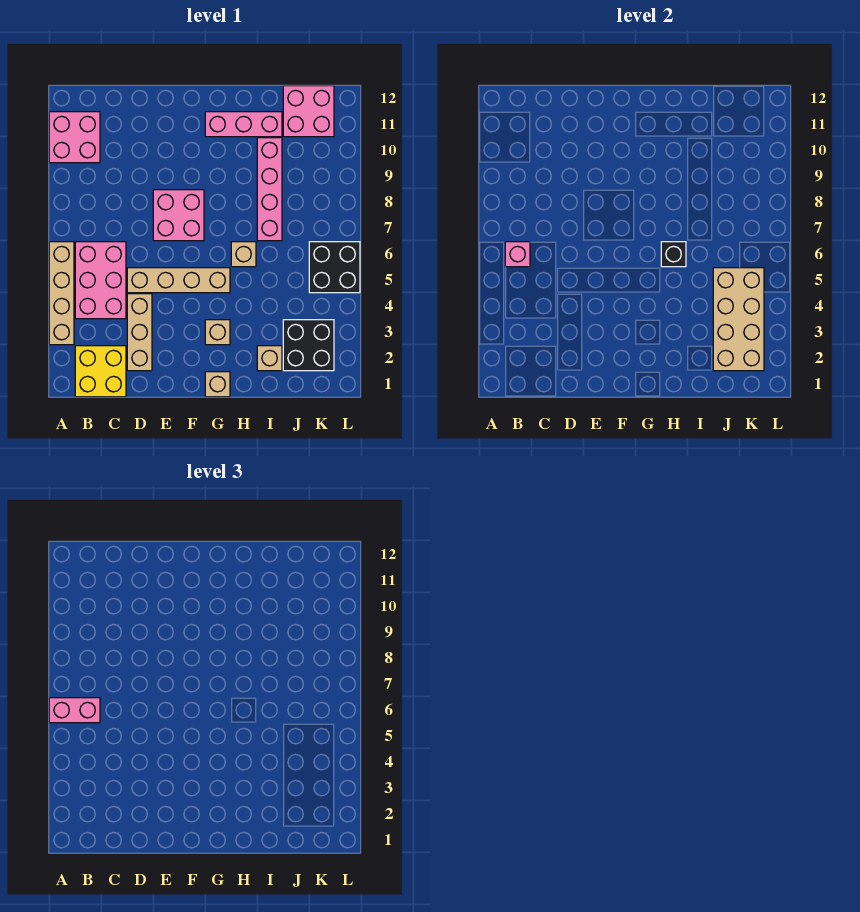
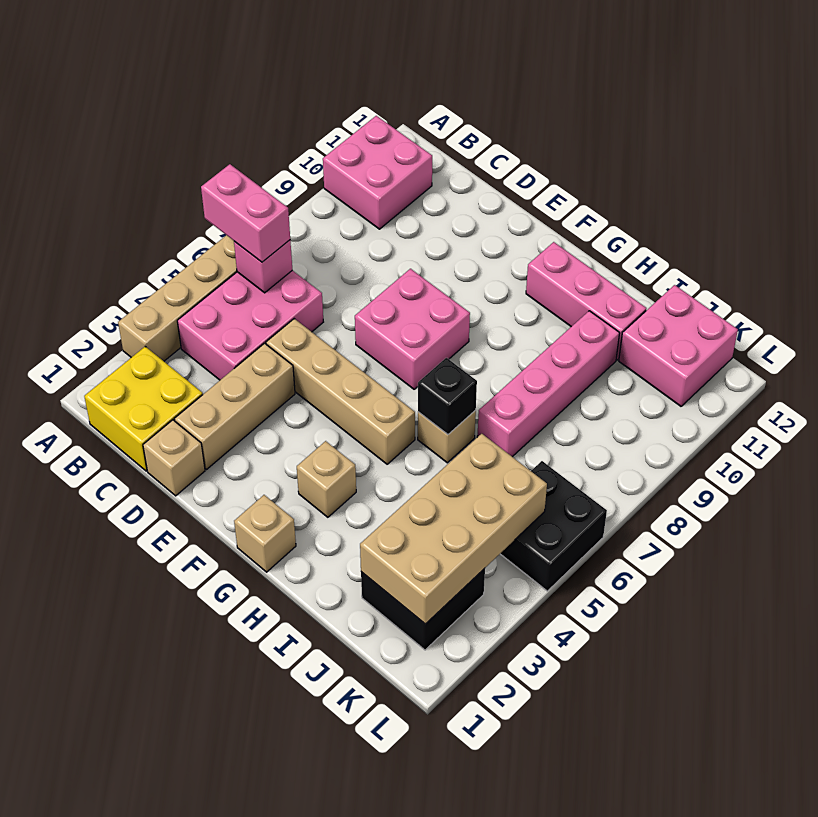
tan brick I2 level 1 -> tan brick D1 level 1

